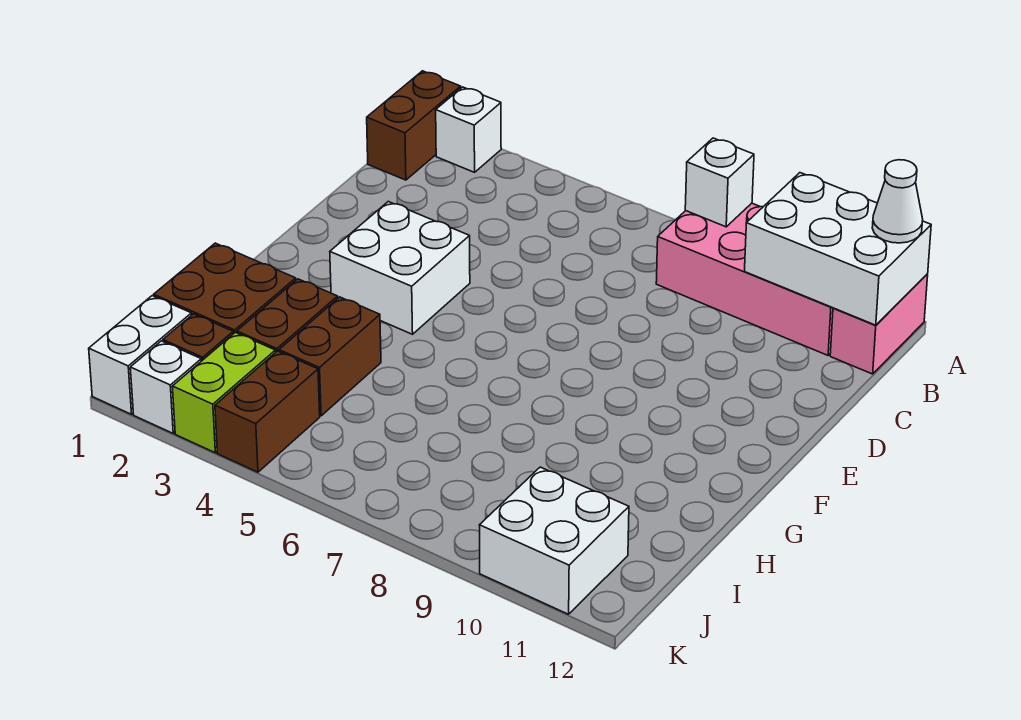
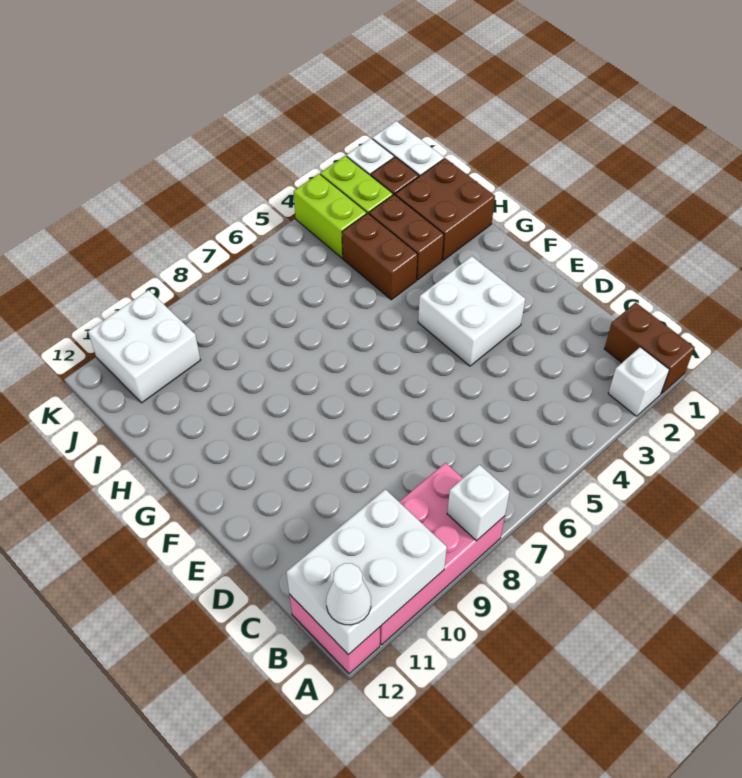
brown brick J4:K4 level 1 -> lime brick J4:K4 level 1

